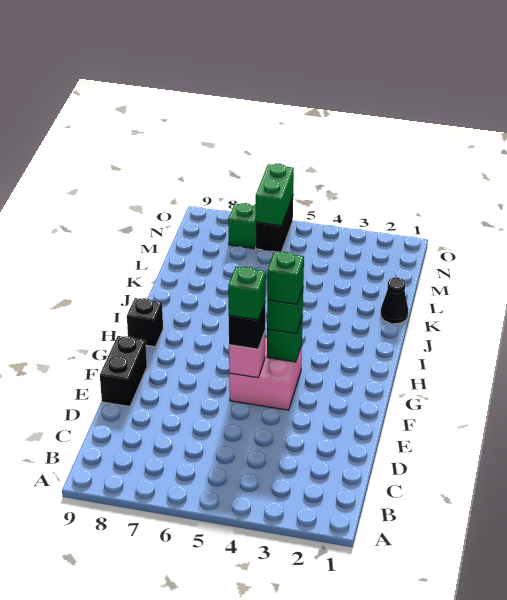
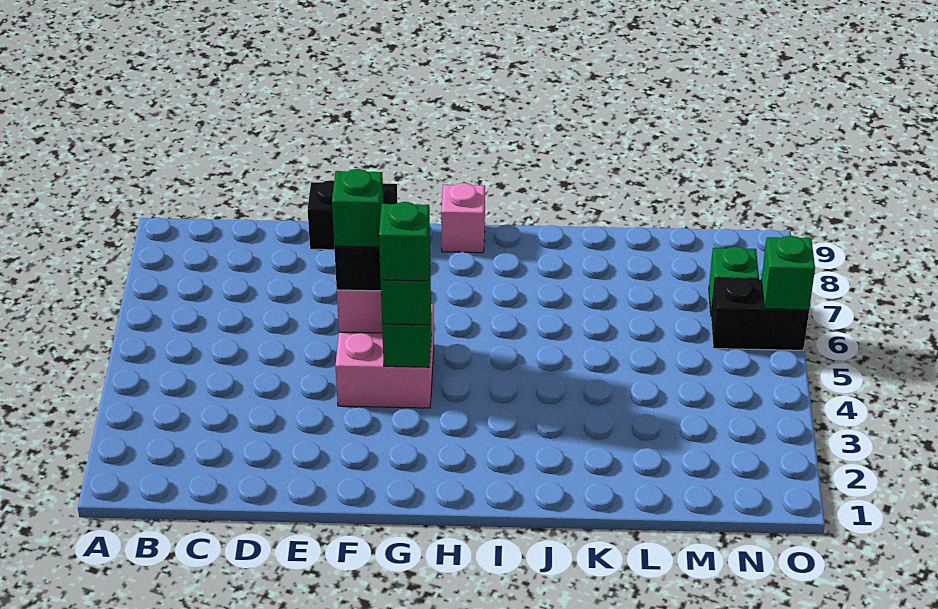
black brick H9 level 1 -> pink brick H9 level 1
black cone K1 level 1 -> none
green brick N6:O6 level 2 -> green brick O6 level 2

